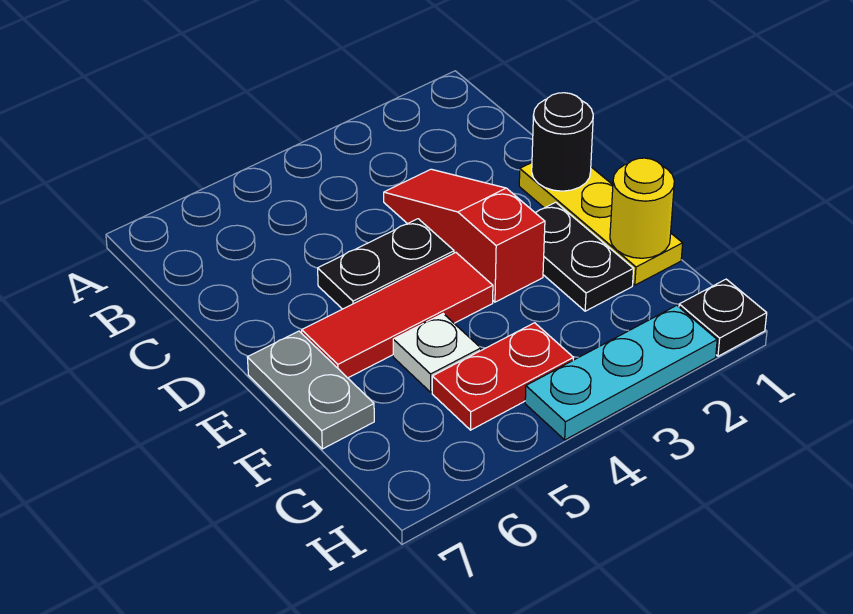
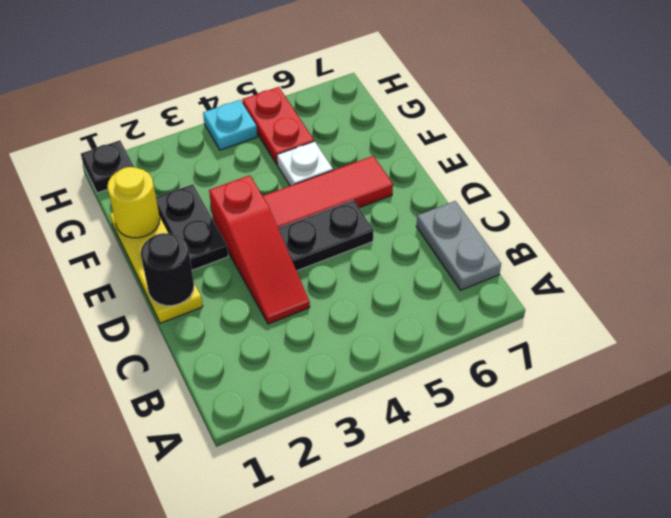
grey plate E7:F7 level 1 -> grey plate B7:C7 level 1
red plate G4:G5 level 1 -> red plate G5:H5 level 1
cyan plate H2:H4 level 1 -> cyan plate H4 level 1

